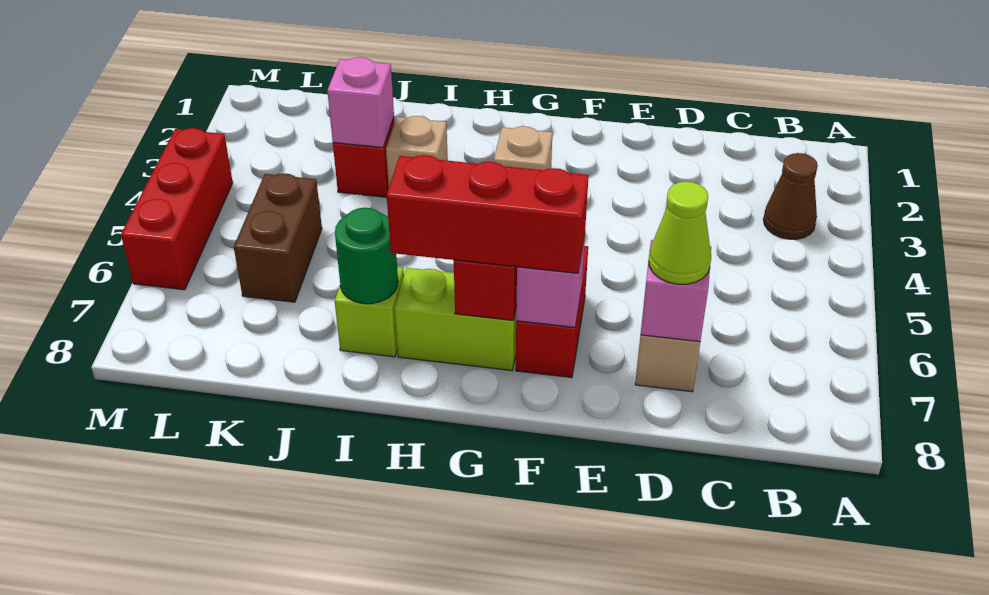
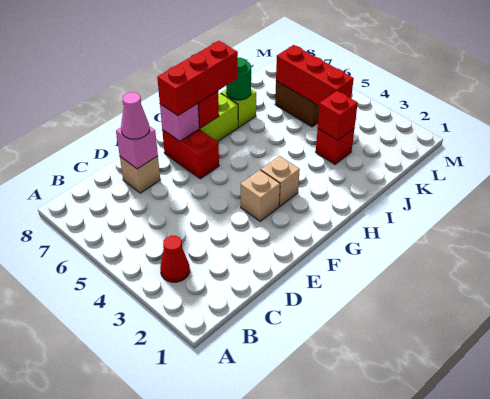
brown cone B3 level 1 -> red cone B3 level 1
lime cone D7 level 3 -> pink cone D7 level 3
tan brick I3 level 1 -> tan brick F3 level 1
pink brick J3 level 2 -> red brick J3 level 2
red brick M4:M6 level 1 -> red brick K4:K6 level 2

